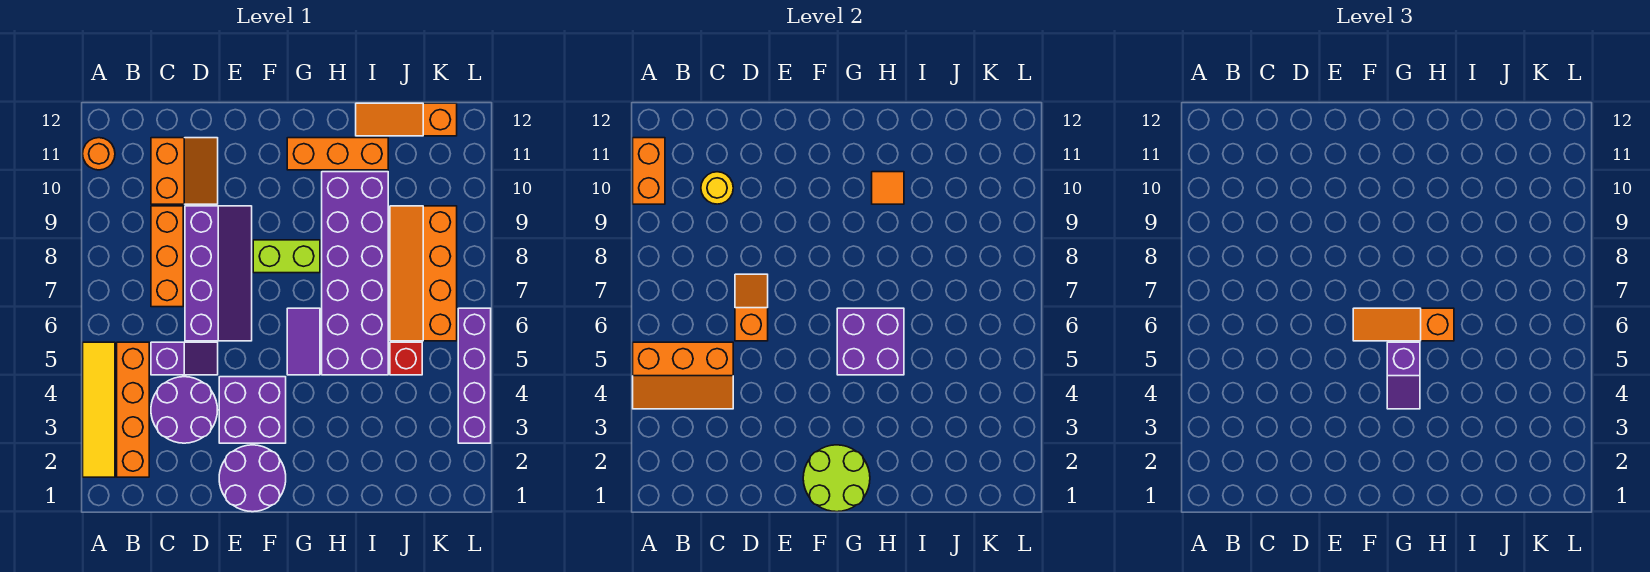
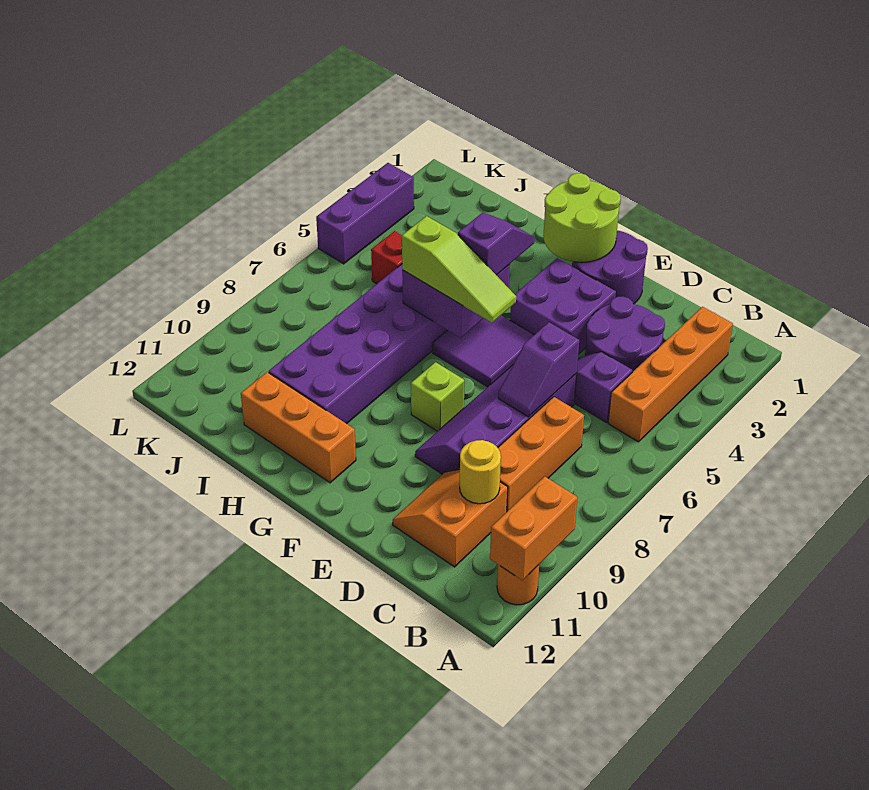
yellow tile A2:A5 level 1 -> none
orange slope A4:C5 level 2 top 5 -> none
orange slope D6:D7 level 2 top 6 -> purple slope D6:D7 level 2 top 6
orange slope F6:H6 level 3 top H -> lime slope F6:H6 level 3 top H
lime brick F8:G8 level 1 -> lime brick F8 level 1
purple tile G5:G6 level 1 -> purple tile F5:G6 level 1
orange tile H10 level 2 -> none
orange slope I12:K12 level 1 top K -> none
orange slope J6:K9 level 1 top K -> none
purple brick L3:L6 level 1 -> purple brick L3:L5 level 1

